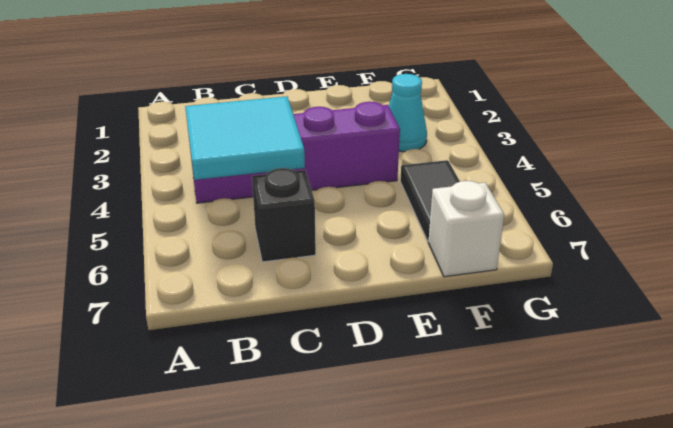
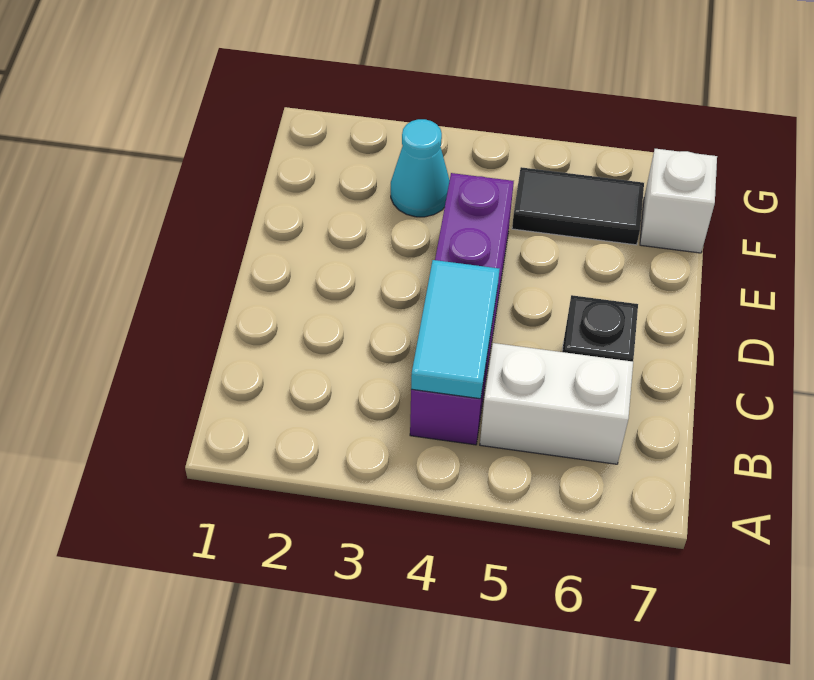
cyan tile B4:C5 level 2 -> cyan tile B4:C4 level 2
none -> white brick B5:B6 level 1

